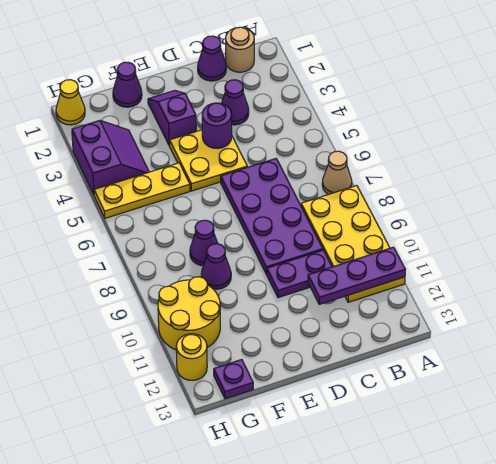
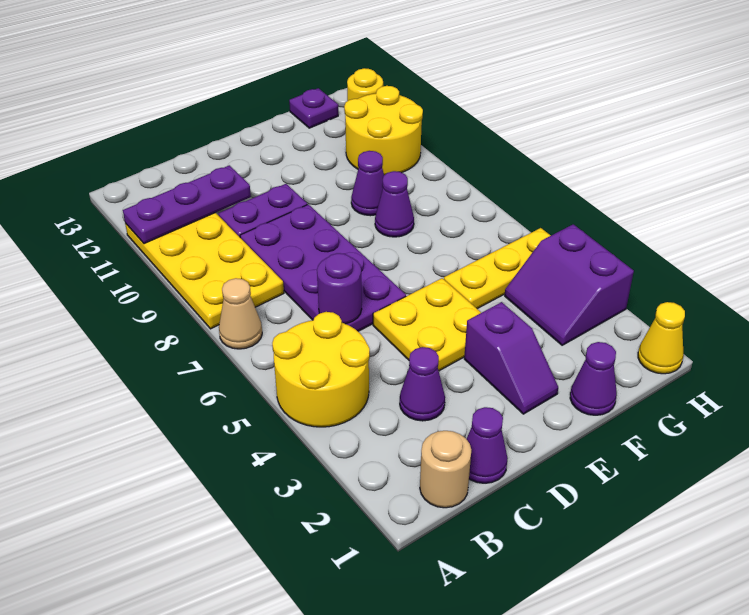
none -> yellow round brick A4:B5 level 1
purple round brick D4 level 2 -> purple round brick C6 level 2

